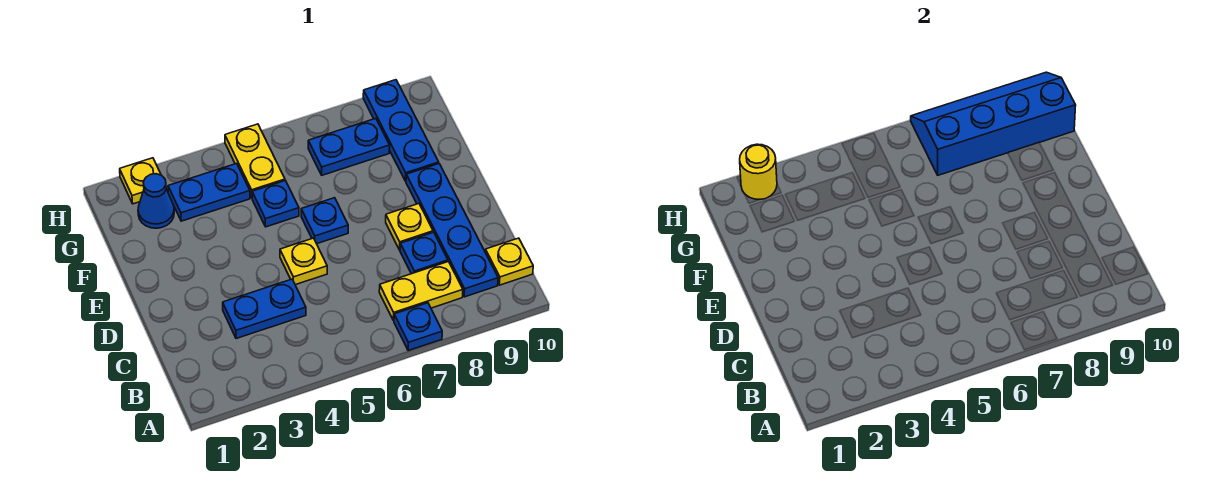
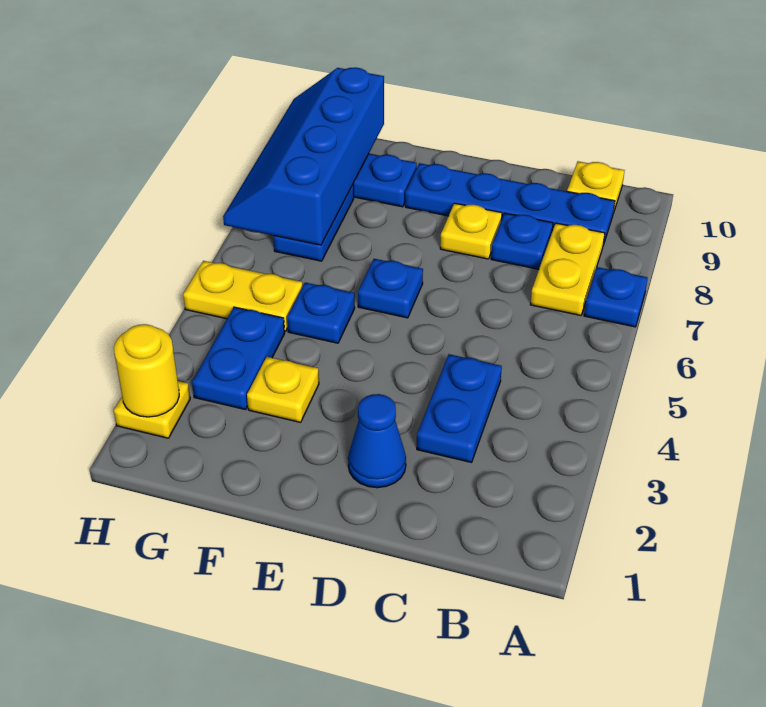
yellow plate D5 level 1 -> yellow plate F3 level 1
blue cone G2 level 1 -> blue cone D2 level 1

